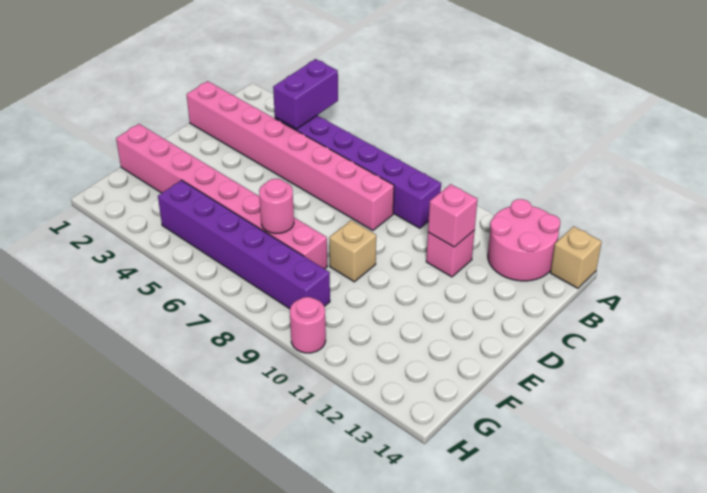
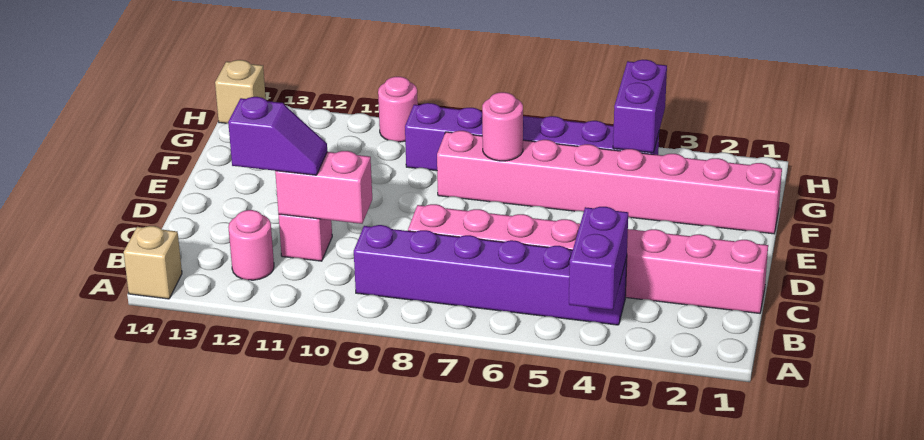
pink round brick A12:B13 level 1 -> pink round brick B12 level 1
pink brick C11 level 2 -> pink brick C10:C11 level 2
none -> purple slope C11:C12 level 3 top 12
tan brick E9 level 1 -> tan brick H14 level 1
none -> purple brick G4:H4 level 2

